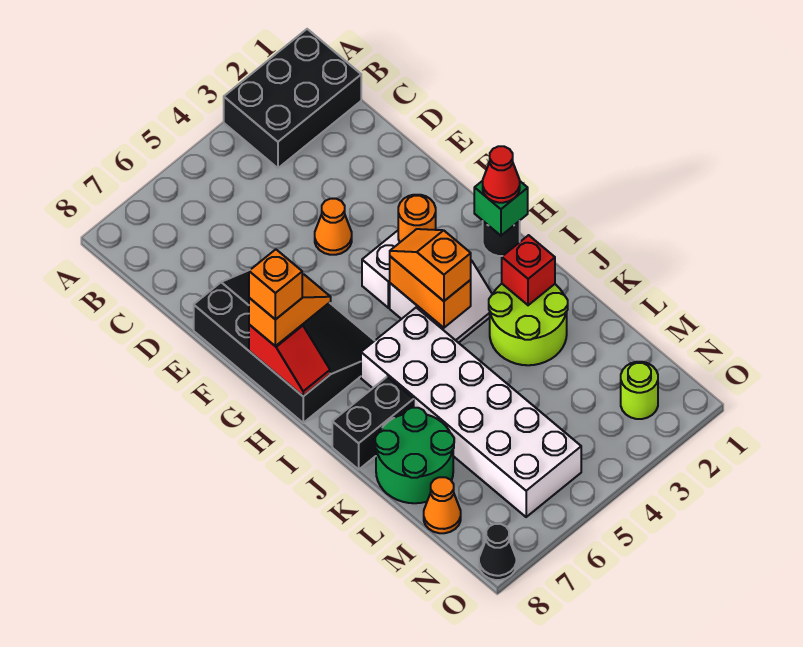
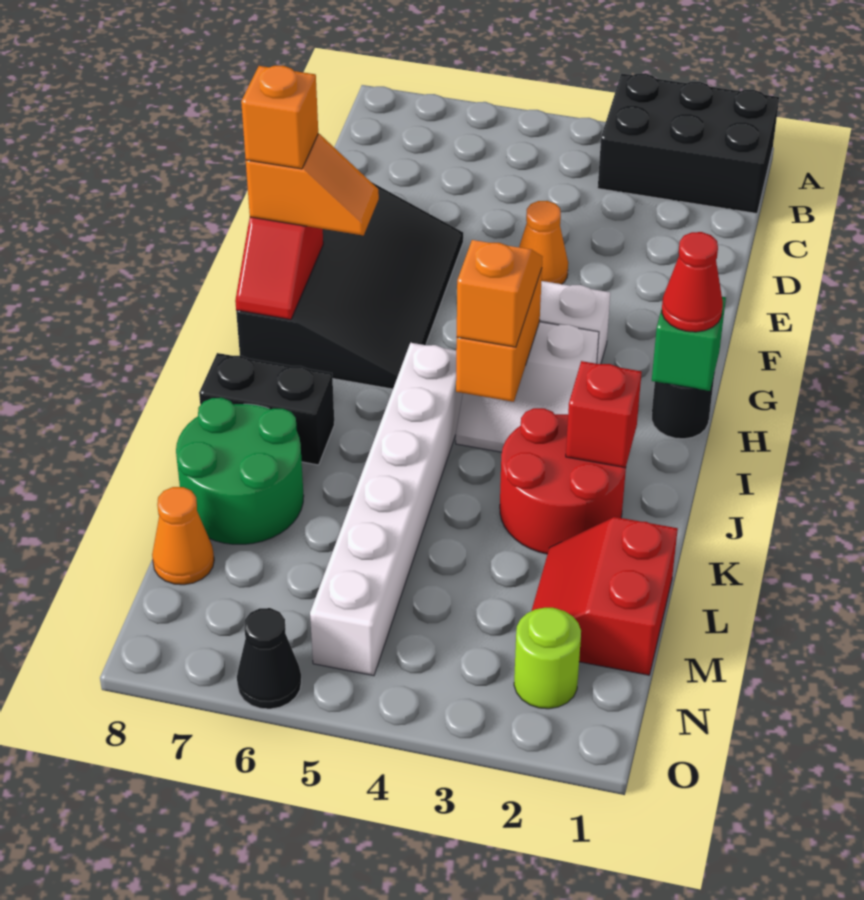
orange round brick G3 level 2 -> none
white brick I5:N6 level 1 -> white brick I5:N5 level 1
lime round brick J2:K3 level 1 -> red round brick J2:K3 level 1
none -> red slope L1:M2 level 1 top 1
black cone O8 level 1 -> black cone O6 level 1

